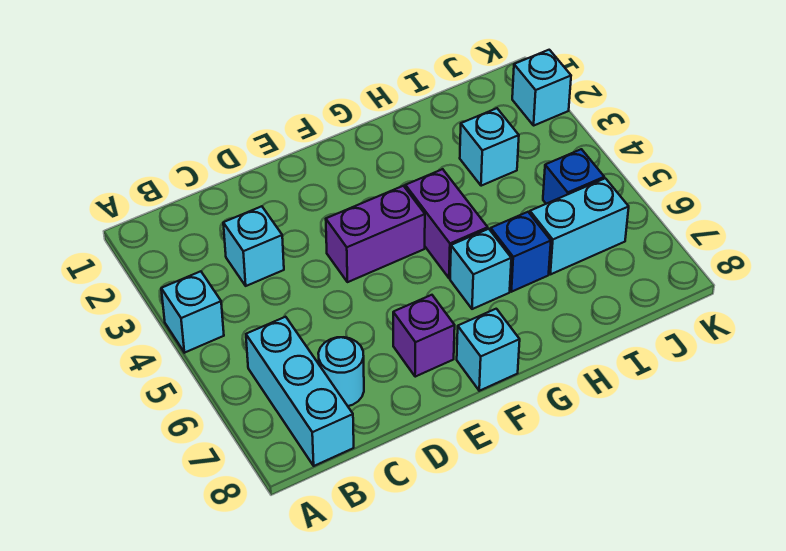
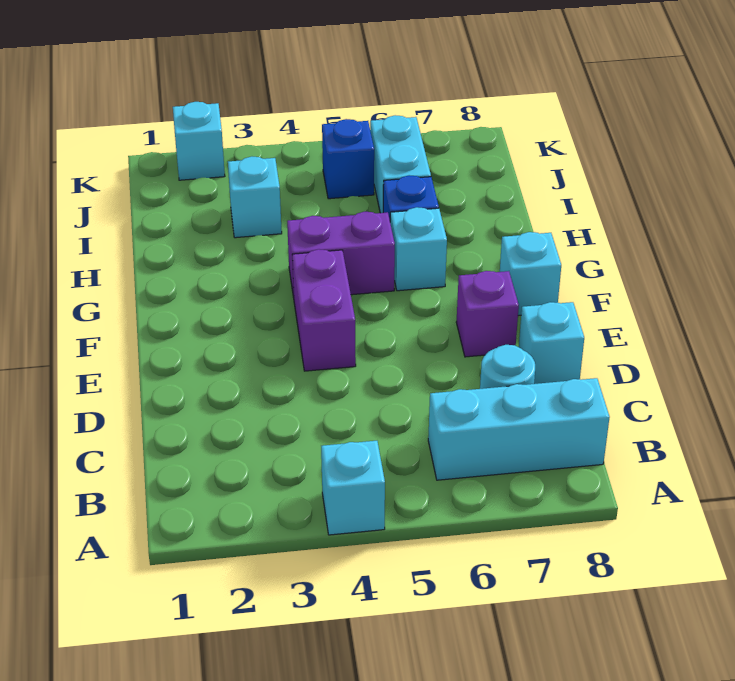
cyan brick C3 level 1 -> cyan brick D8 level 1

